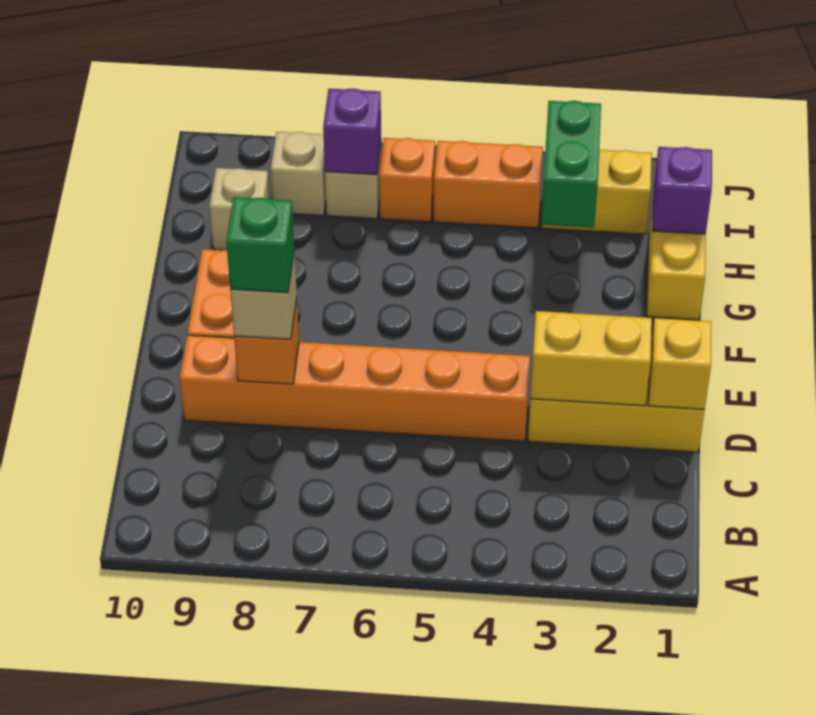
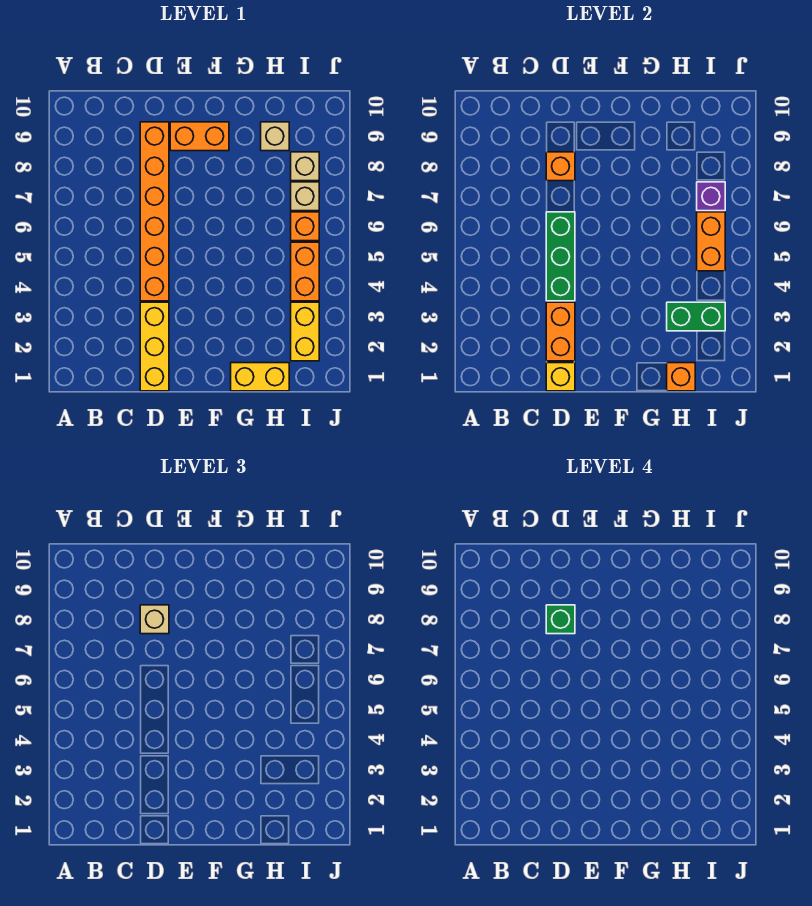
yellow brick D2:D3 level 2 -> orange brick D2:D3 level 2
none -> green brick D4:D6 level 2
purple brick H1 level 2 -> orange brick H1 level 2
none -> orange brick I5:I6 level 2

